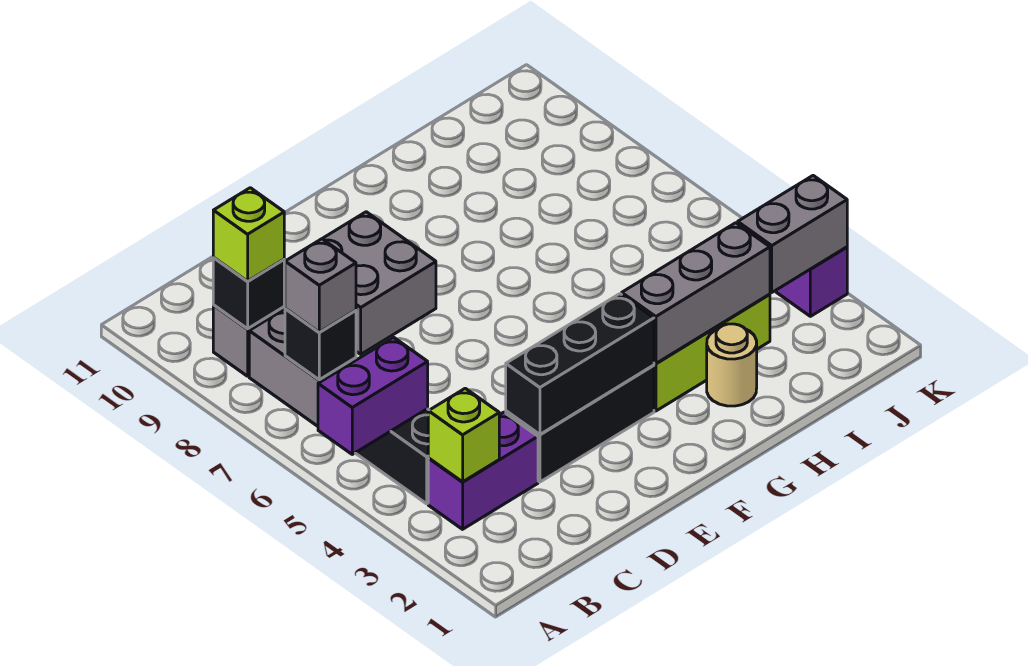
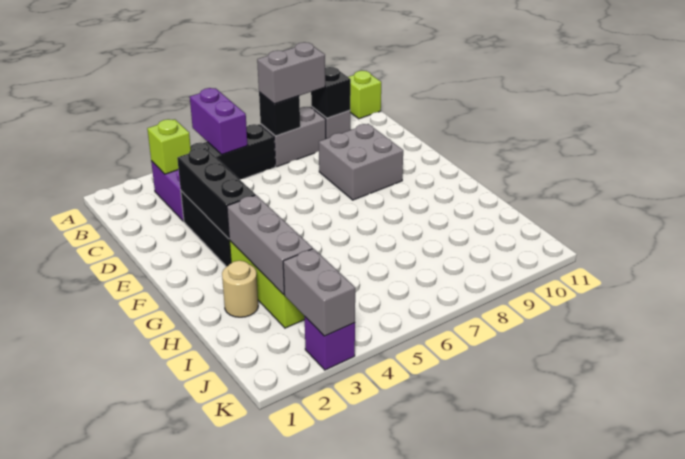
grey brick B7 level 3 -> grey brick B7:B8 level 3
lime brick B9 level 3 -> lime brick A11 level 1

